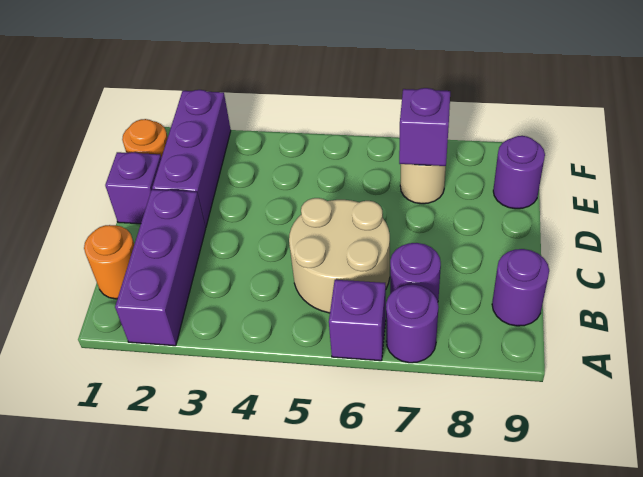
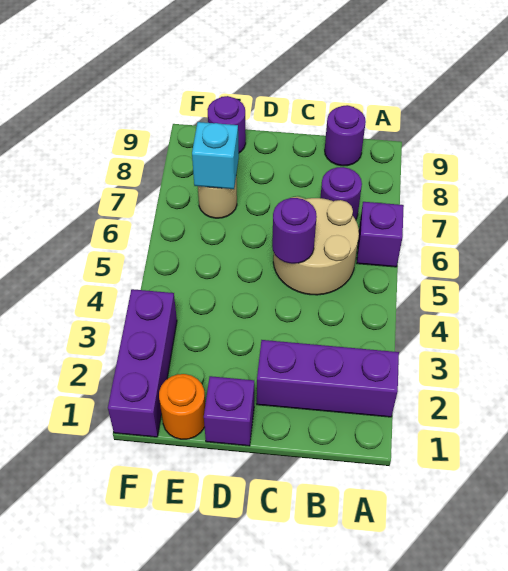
purple round brick A7 level 1 -> purple round brick C5 level 2
orange round brick B1 level 1 -> none
purple brick D2:F2 level 1 -> purple brick F1:F3 level 1
purple brick E7 level 2 -> cyan brick E7 level 2

